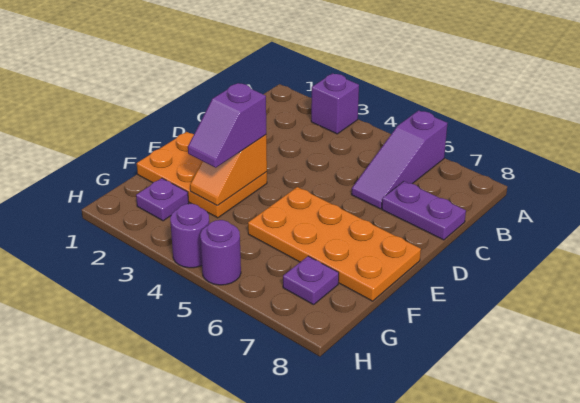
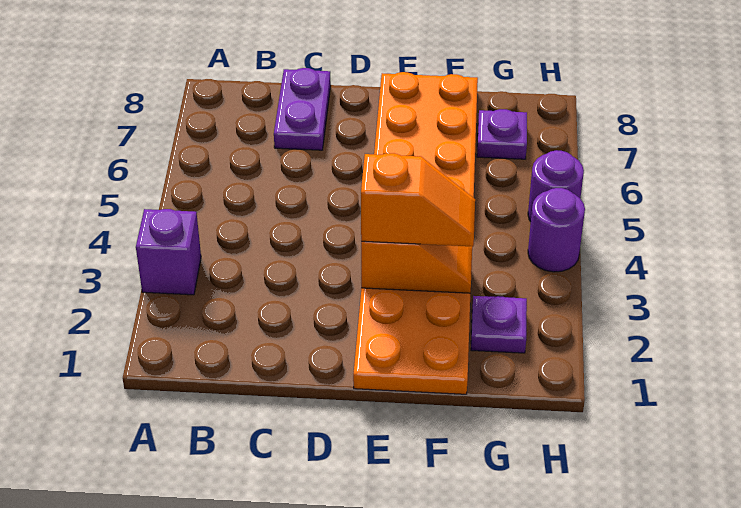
purple slope A6:C6 level 1 top A -> none
purple slope E3:F3 level 3 top E -> orange slope E3:F3 level 3 top E

